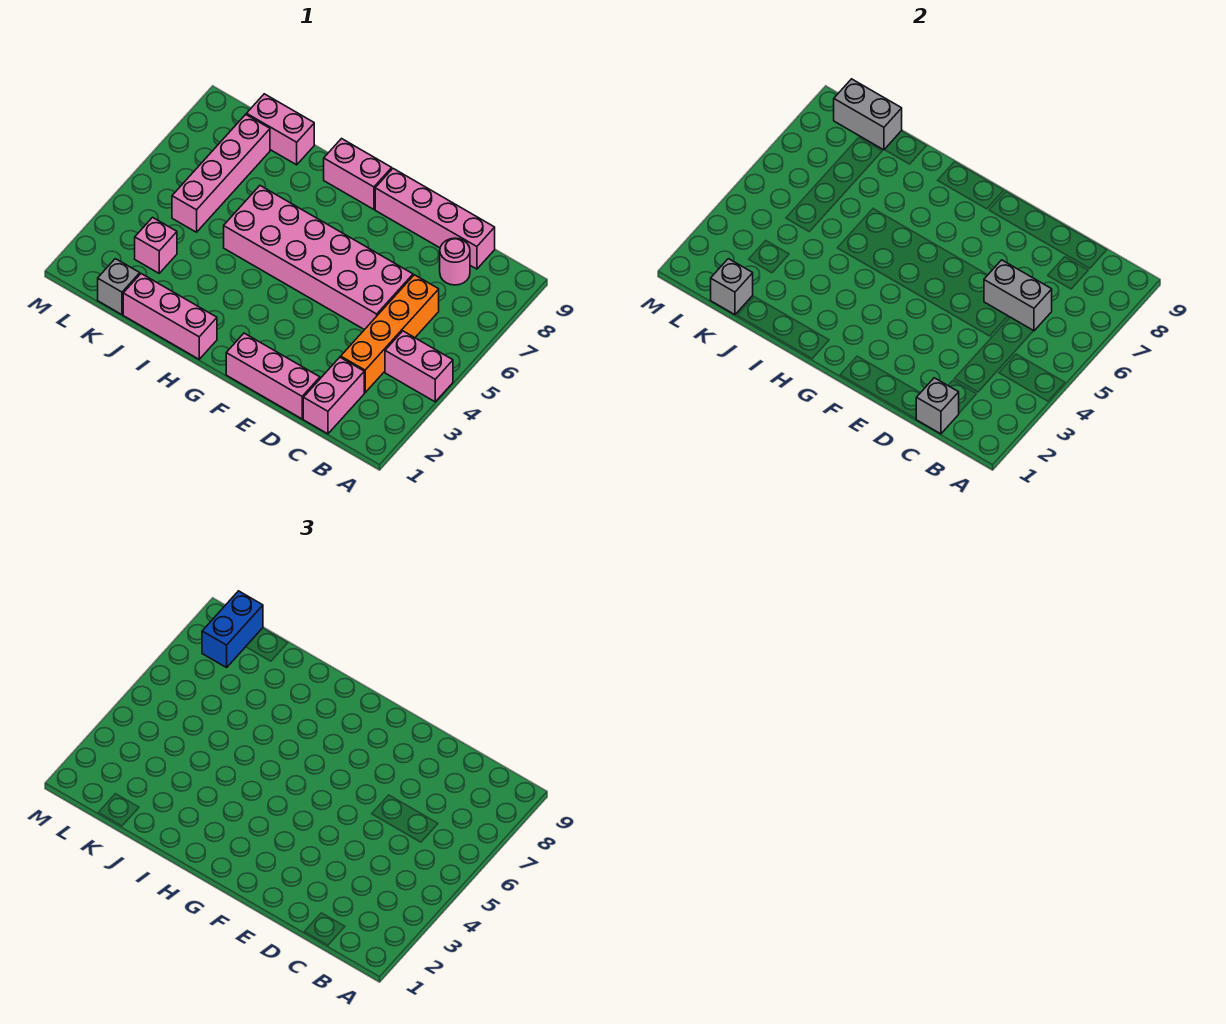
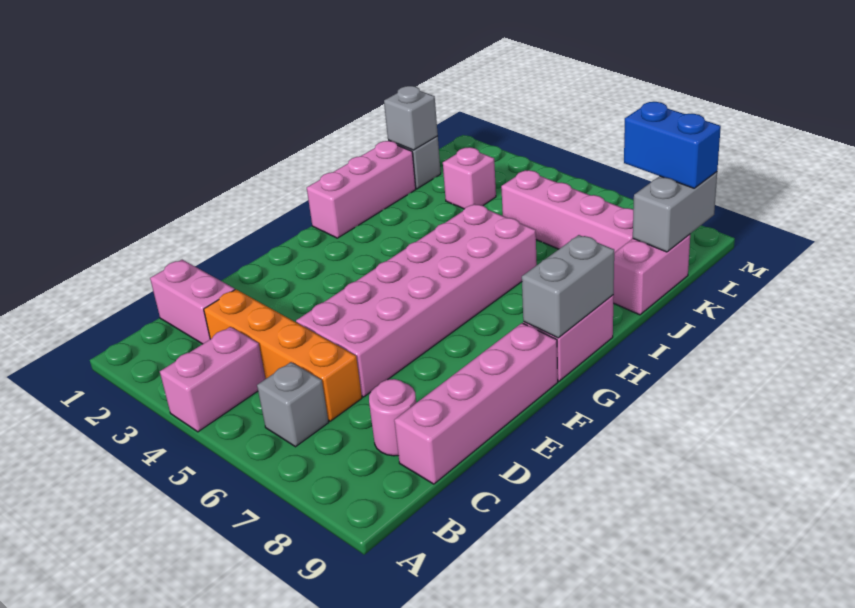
grey brick C1 level 2 -> grey brick B6 level 1
grey brick C6:D6 level 2 -> grey brick G9:H9 level 2
pink brick D1:F1 level 1 -> none

